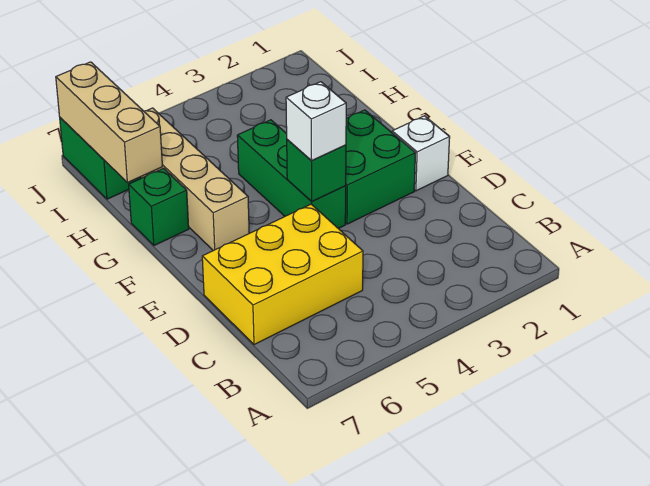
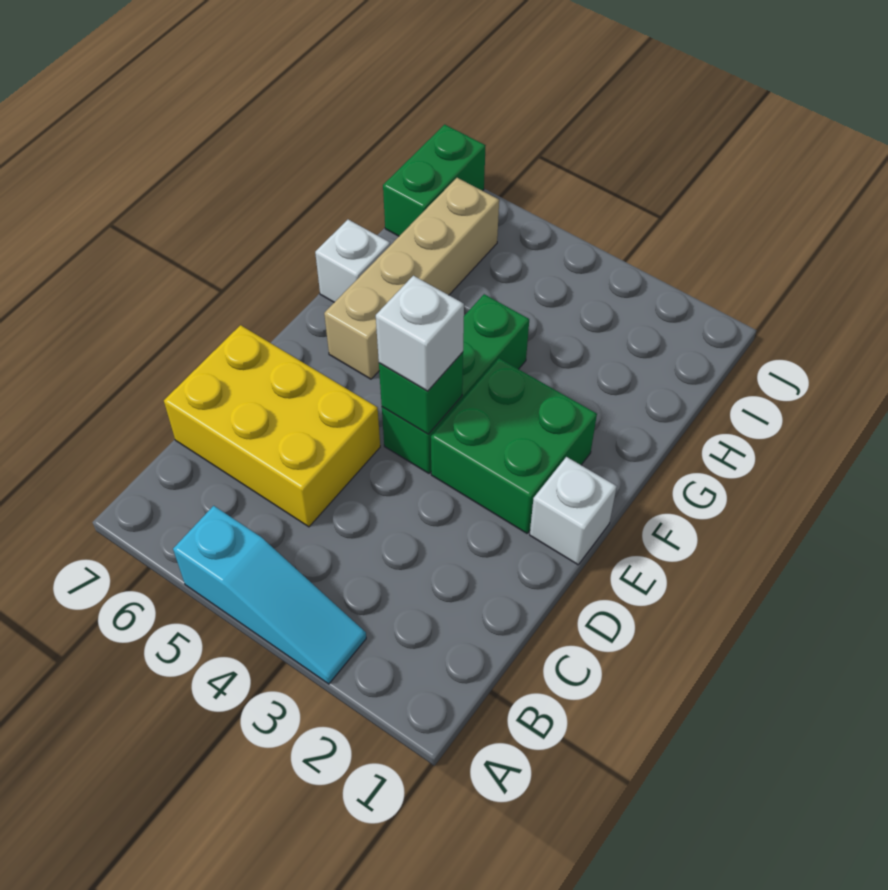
none -> cyan slope A3:A5 level 1 top 5
green brick G7 level 1 -> white brick G7 level 1
tan brick H7:J7 level 2 -> none

